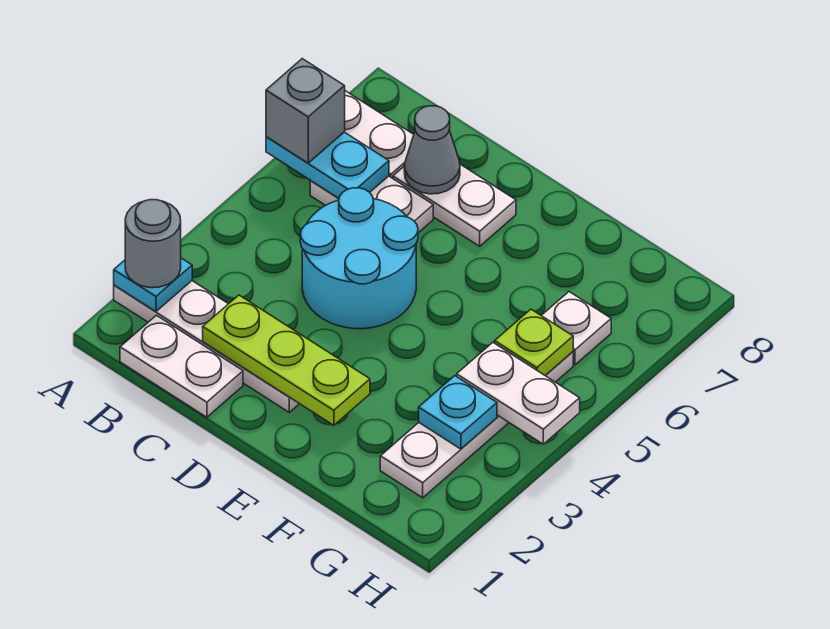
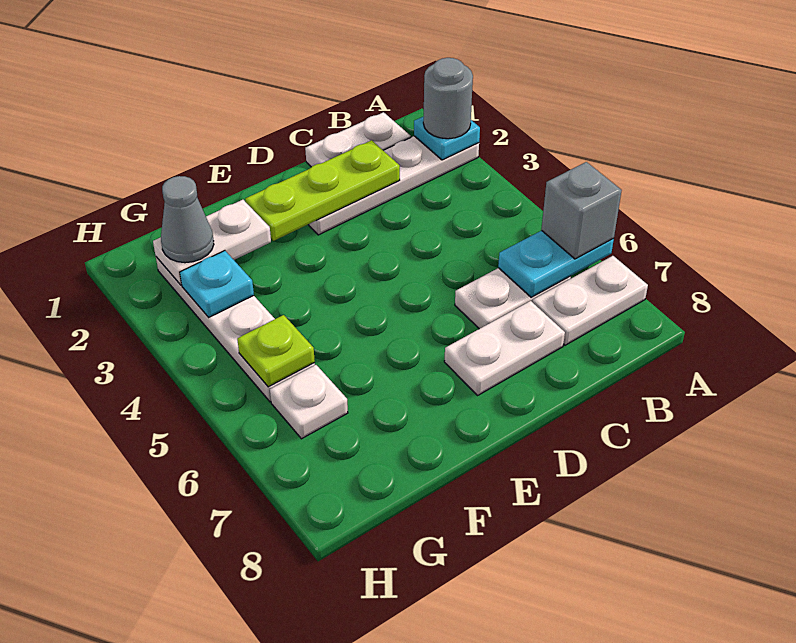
cyan round brick C4:D5 level 1 -> none
grey cone C7 level 2 -> grey cone G2 level 3
white plate G4:H4 level 2 -> white plate F2:G2 level 2

